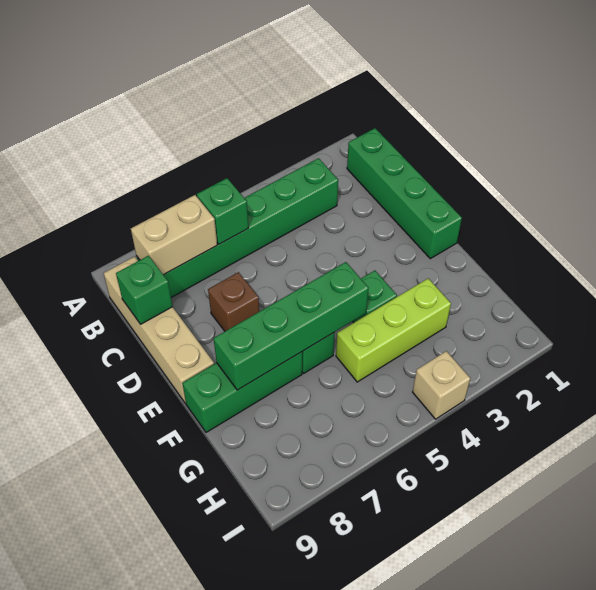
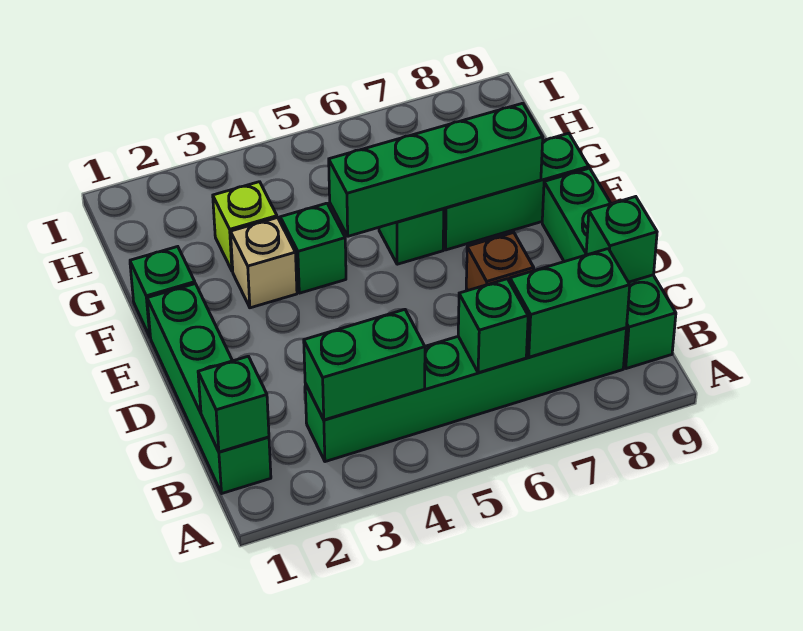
none -> green brick B1 level 2
none -> green brick B3:B4 level 2
tan brick B7:B8 level 2 -> green brick B7:B8 level 2
tan brick B9:E9 level 1 -> green brick B9:E9 level 1
none -> green brick F1 level 1
lime brick G3:G5 level 1 -> lime brick G3 level 1
tan brick I4 level 1 -> tan brick F3 level 1

